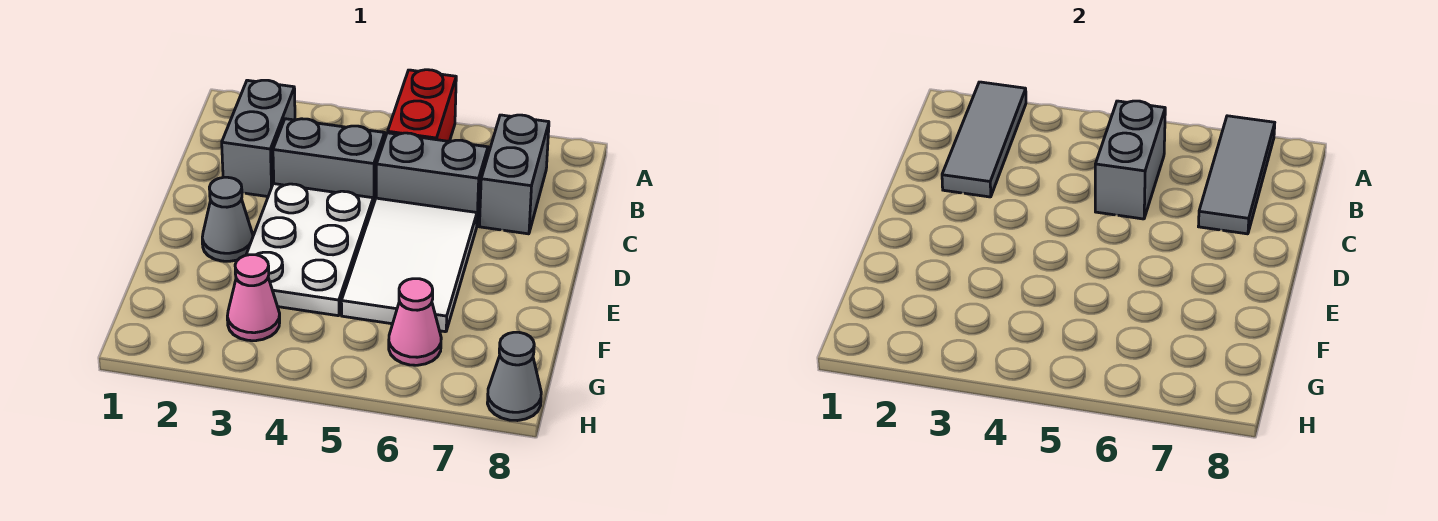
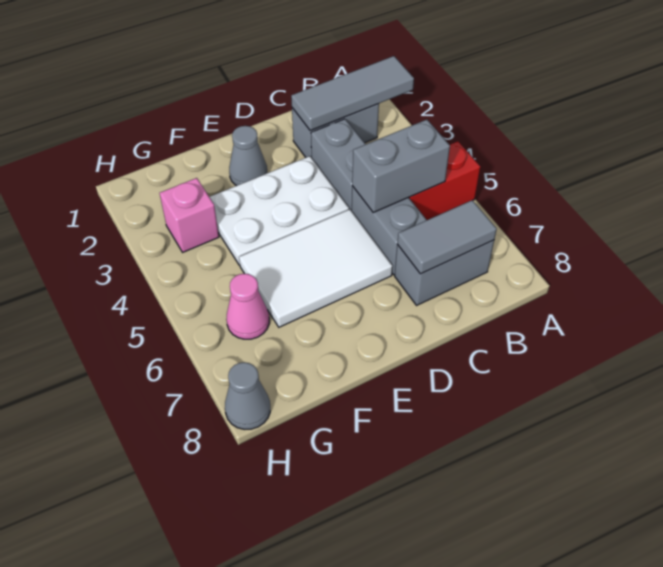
grey tile A7:C7 level 2 -> grey tile B7:C7 level 2
pink cone G3 level 1 -> pink brick G3 level 1

